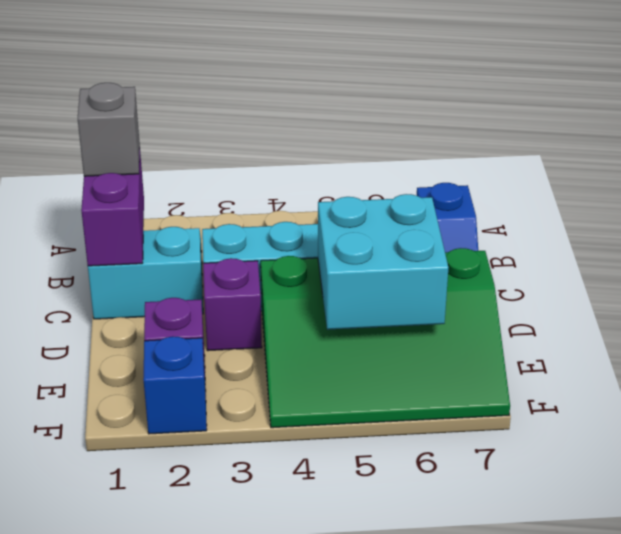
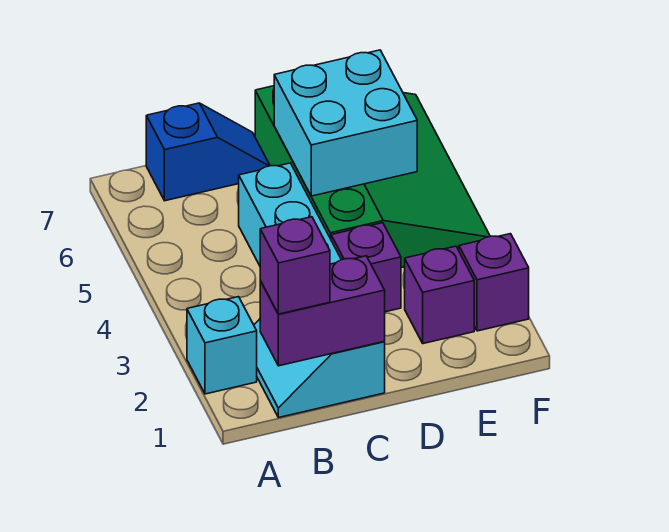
none -> cyan brick A2 level 1
grey brick B1 level 3 -> purple brick B1 level 3
blue brick F2 level 1 -> purple brick F2 level 1

